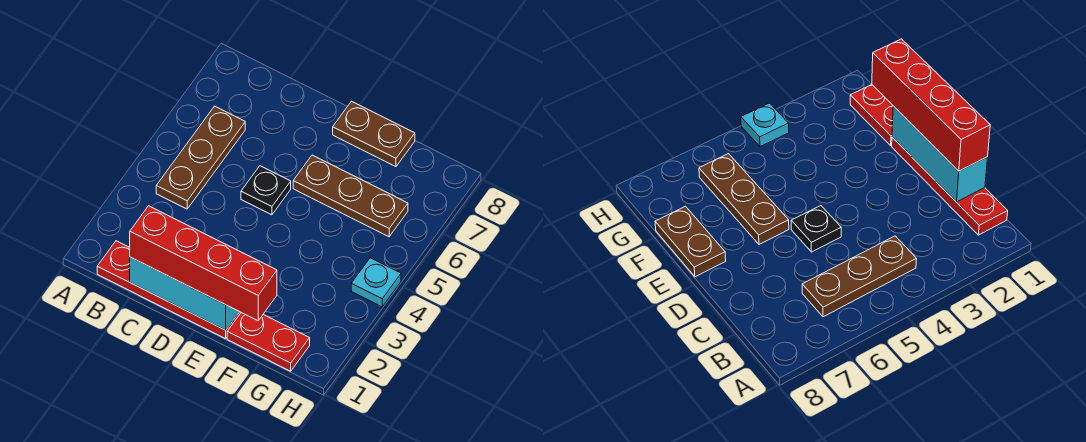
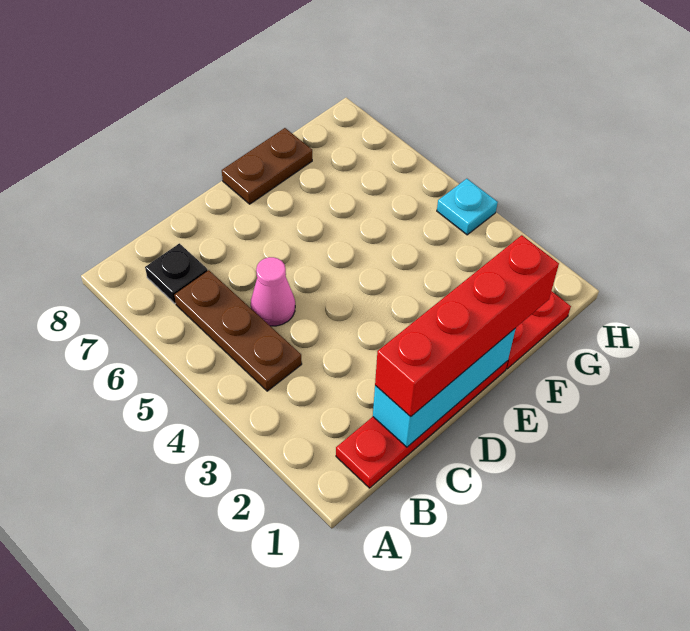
none -> pink cone C5 level 1
black plate D5 level 1 -> black plate B7 level 1
brown plate E6:G6 level 1 -> none

